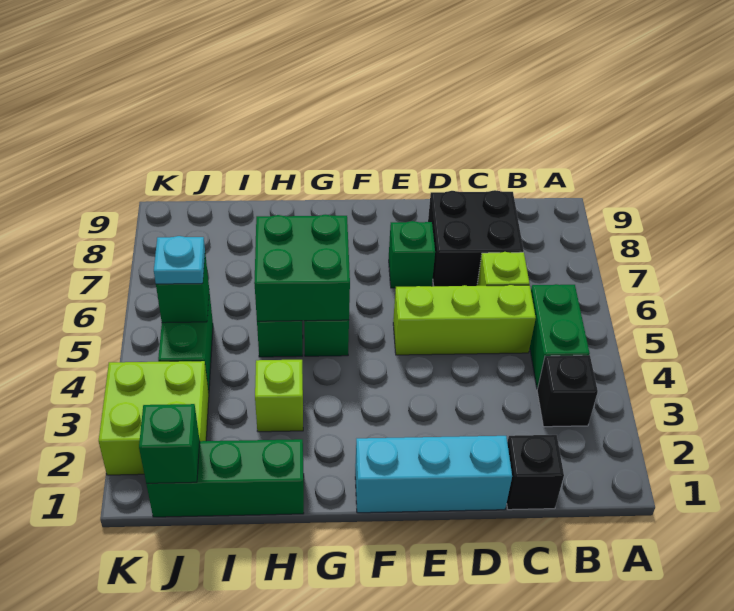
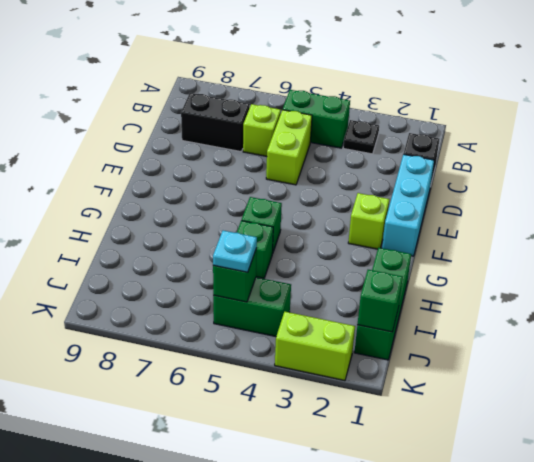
black brick B3 level 1 -> black plate B3 level 1
lime brick C5:E5 level 1 -> lime brick C5:D5 level 1
black brick C7:D8 level 1 -> black brick C7:C8 level 1
green brick E7 level 1 -> none
green brick G5:H6 level 2 -> none
lime brick H3 level 1 -> lime brick F2 level 1
lime brick J2:K3 level 1 -> lime brick K2:K3 level 1

